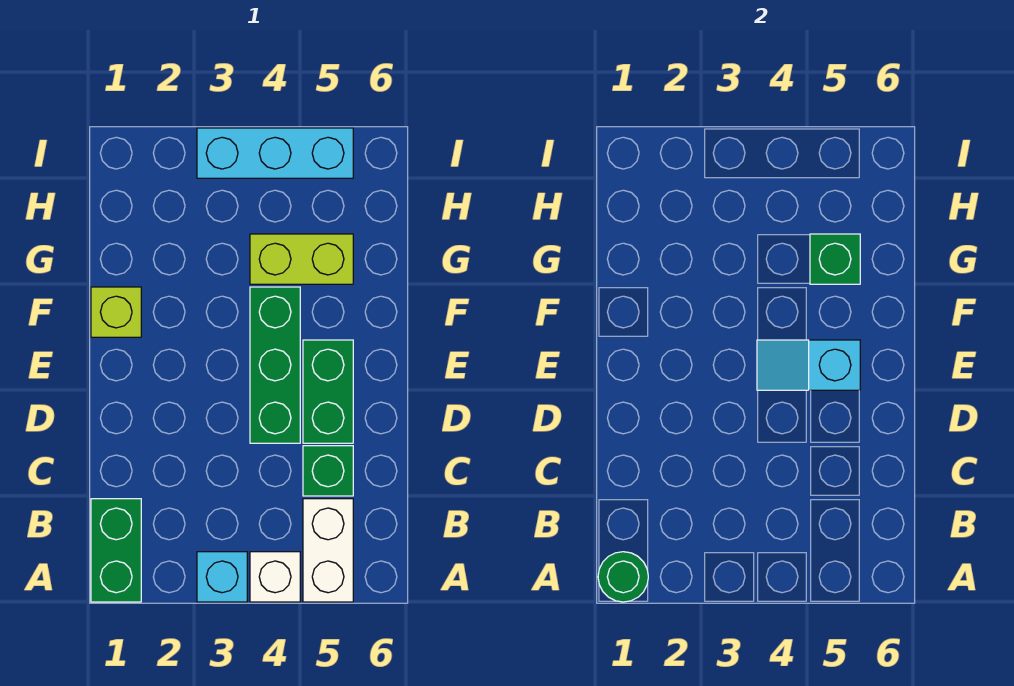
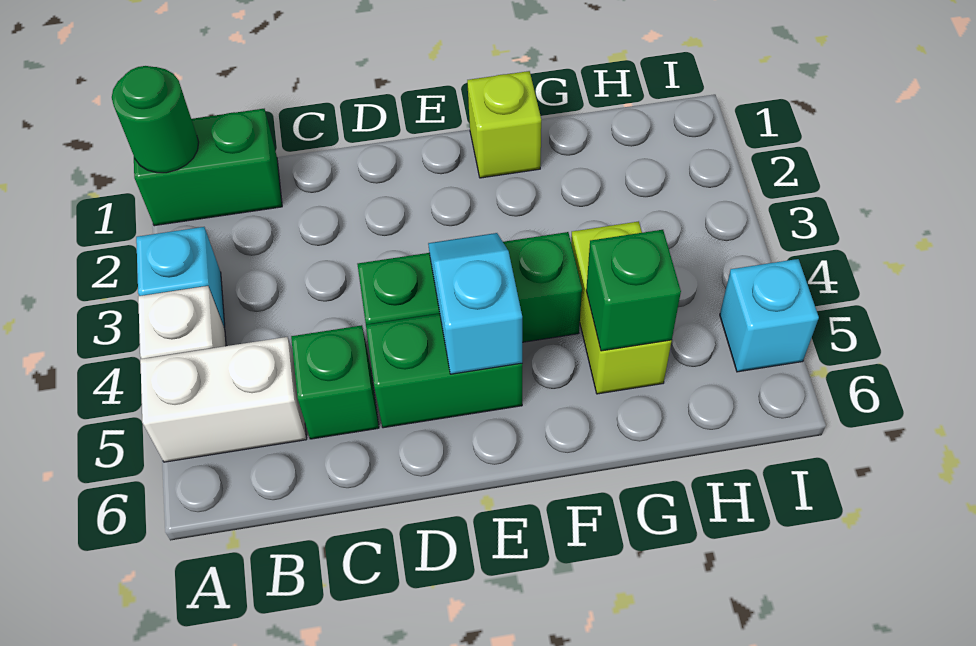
cyan brick I3:I5 level 1 -> cyan brick I5 level 1

